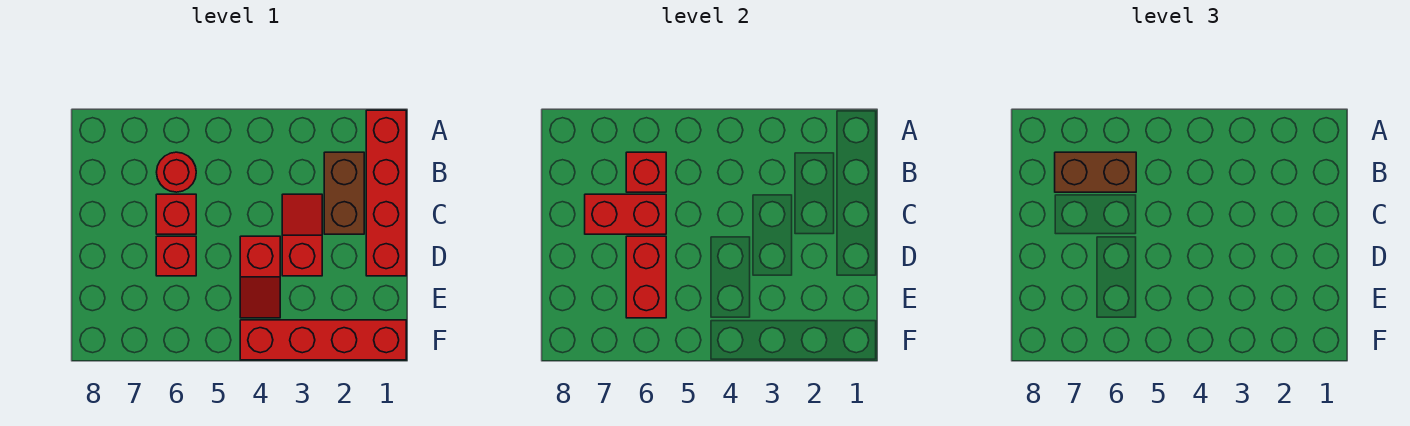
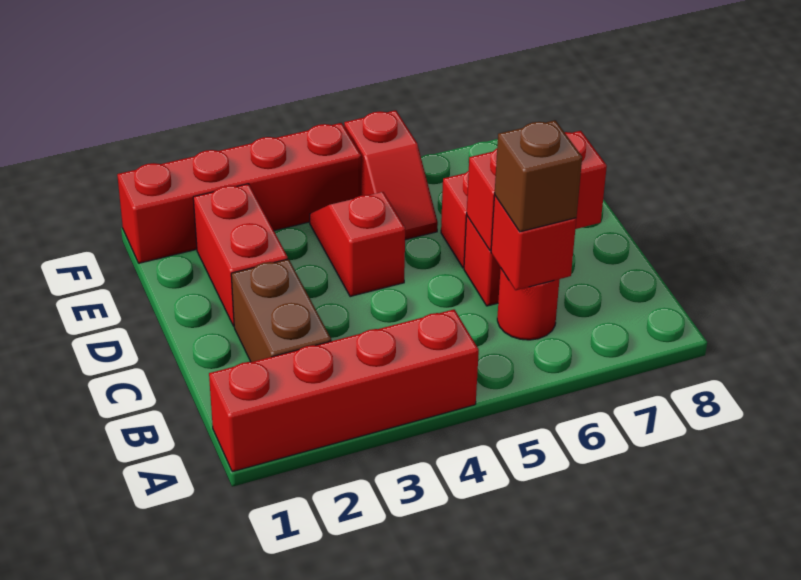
red brick A1:D1 level 1 -> red brick A1:A4 level 1
brown brick B6:B7 level 3 -> brown brick B6 level 3
red slope C3:D3 level 1 top D -> red slope E5:F5 level 1 top F
red brick D6:E6 level 2 -> red brick D2:E2 level 1

